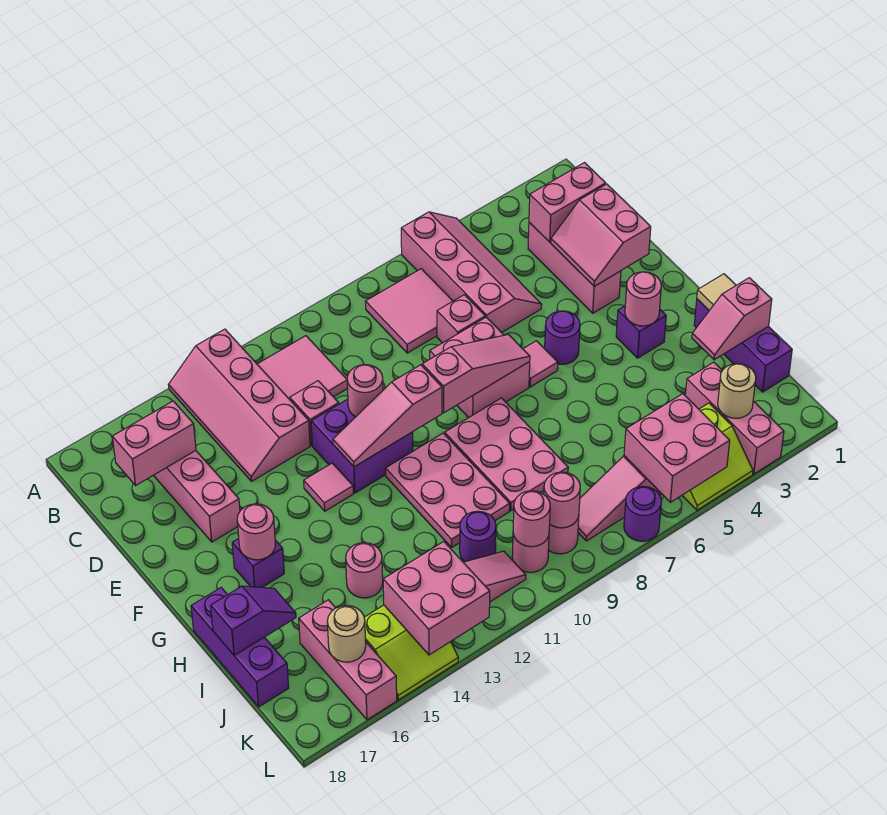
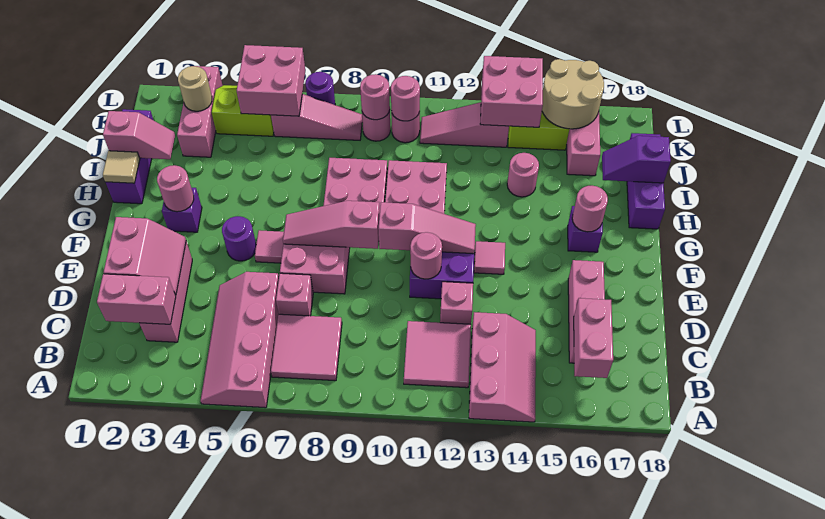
pink slope A13:D14 level 1 top 13 -> pink slope A13:C14 level 1 top 13
pink brick C16:C17 level 2 -> pink brick B16:C16 level 2
purple round brick J11 level 1 -> none
tan round brick K16 level 2 -> tan round brick K15:L16 level 2

